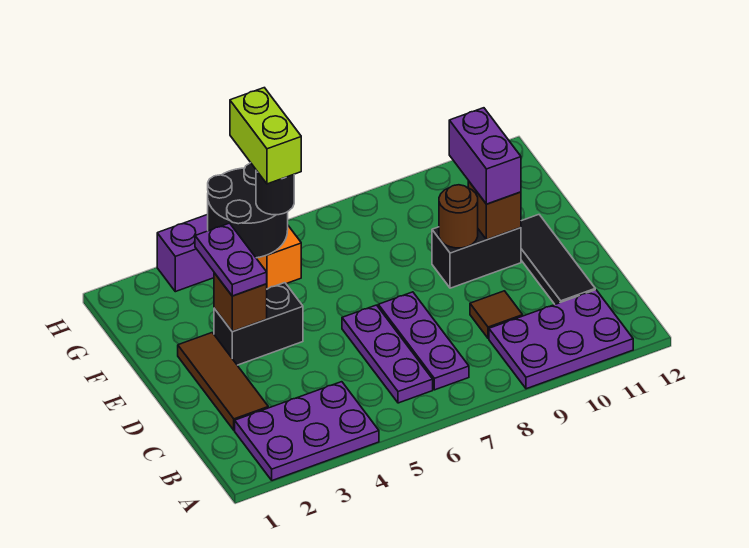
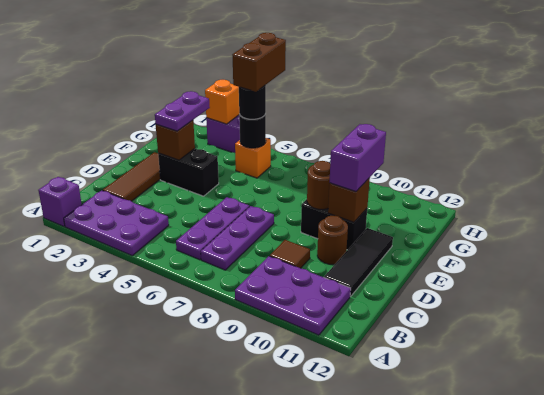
none -> purple brick A1 level 1
none -> brown round brick D10 level 1
black round brick G4:H5 level 2 -> black round brick G5 level 2
lime brick G5:H5 level 4 -> brown brick G5:H5 level 4
none -> orange brick H3 level 2

